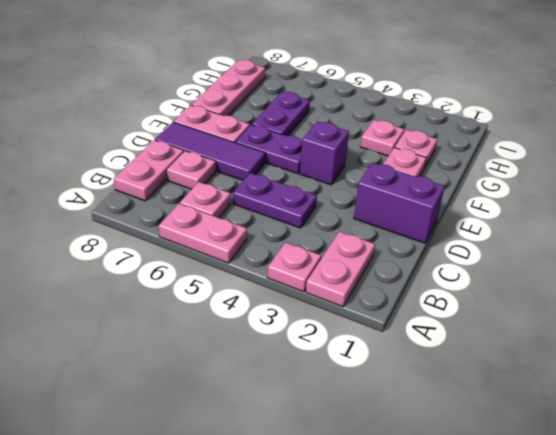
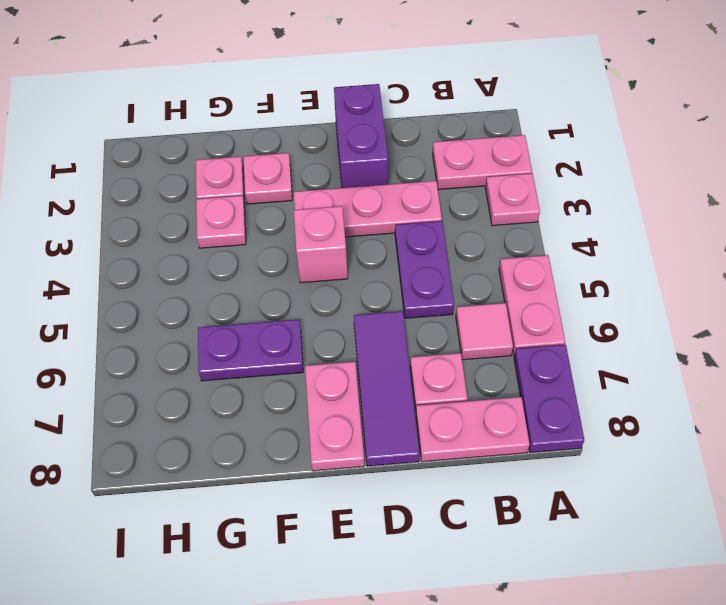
pink plate B6 level 1 -> pink tile B6 level 1
purple brick E4 level 1 -> pink brick E4 level 1
purple plate E5:E6 level 1 -> purple plate A7:A8 level 1
pink plate F8:H8 level 1 -> pink plate C3:E3 level 1

